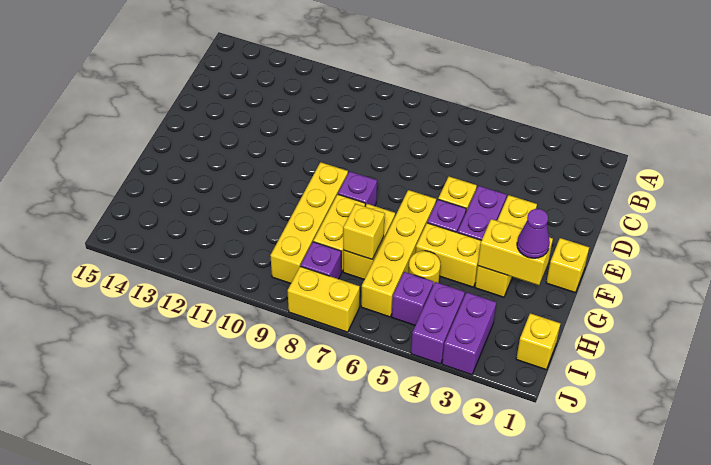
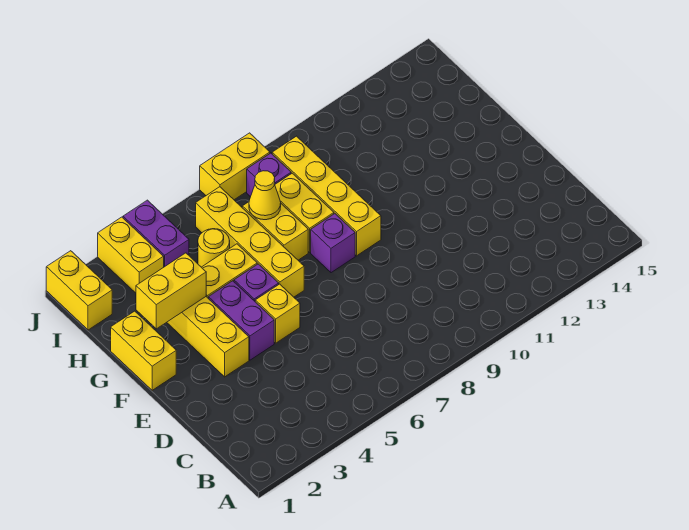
yellow brick F1 level 1 -> yellow brick F1:G1 level 1
purple cone G2 level 3 -> none
yellow brick H7 level 2 -> yellow cone H7 level 2
yellow brick I1 level 1 -> yellow brick I1:J1 level 1
purple brick I3:J3 level 1 -> yellow brick I3:J3 level 1
purple brick I5 level 1 -> none

